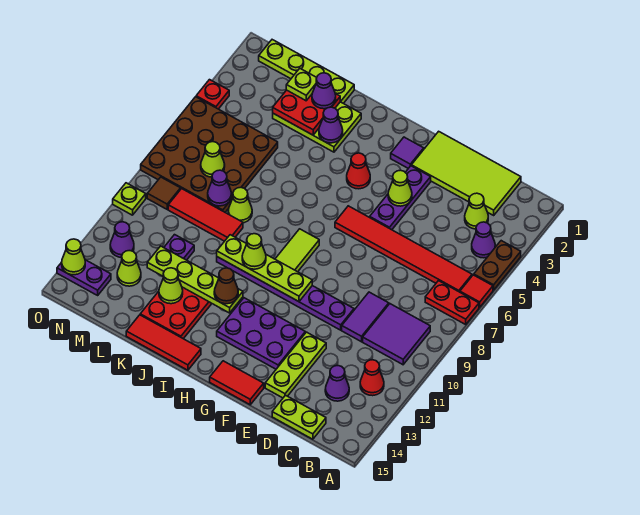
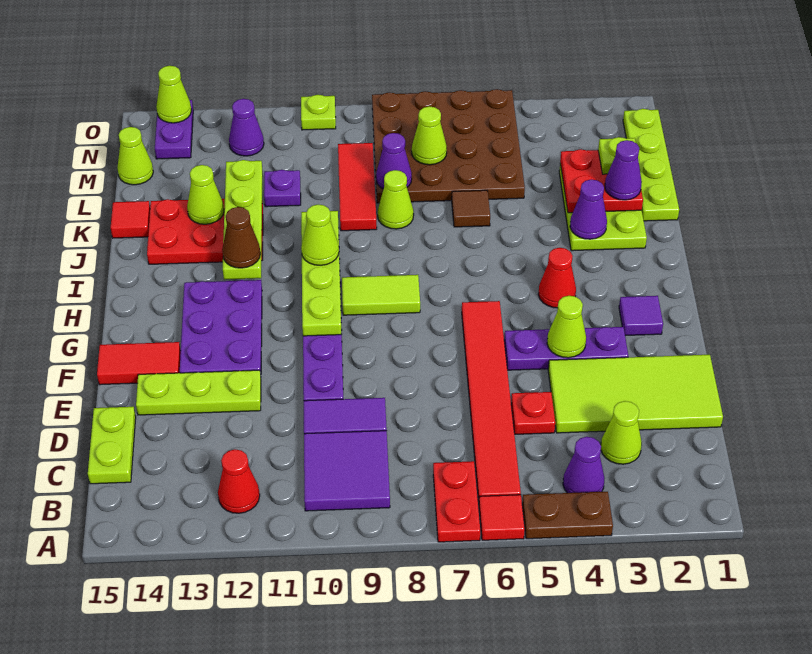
lime tile C1:F2 level 1 -> lime tile D1:E4 level 1
purple cone C13 level 1 -> none
red tile F15:G15 level 1 -> red tile F14:F15 level 1
red tile I15:K15 level 1 -> red tile K15 level 1
lime cone M13 level 1 -> lime cone M15 level 1
brown tile N9 level 1 -> brown tile K6 level 1
red plate O4 level 1 -> red plate D5 level 1

